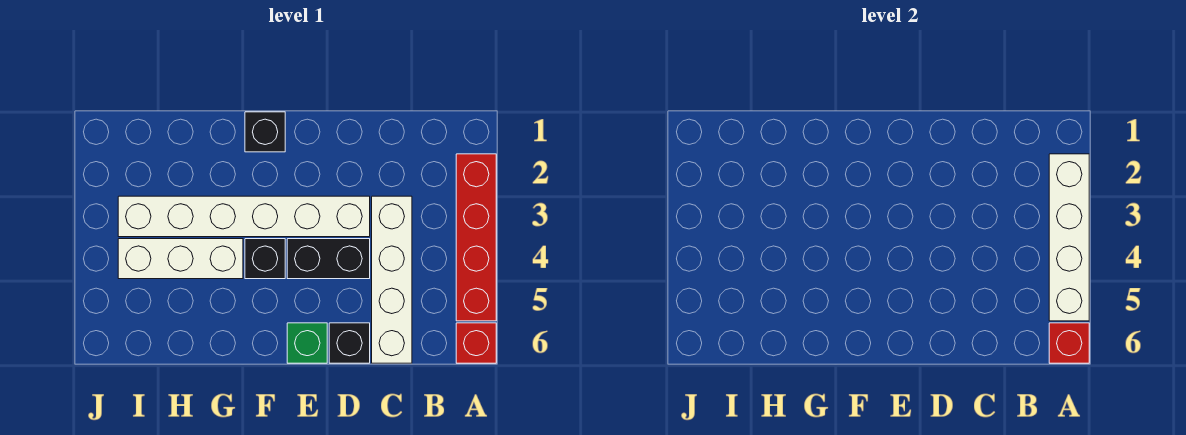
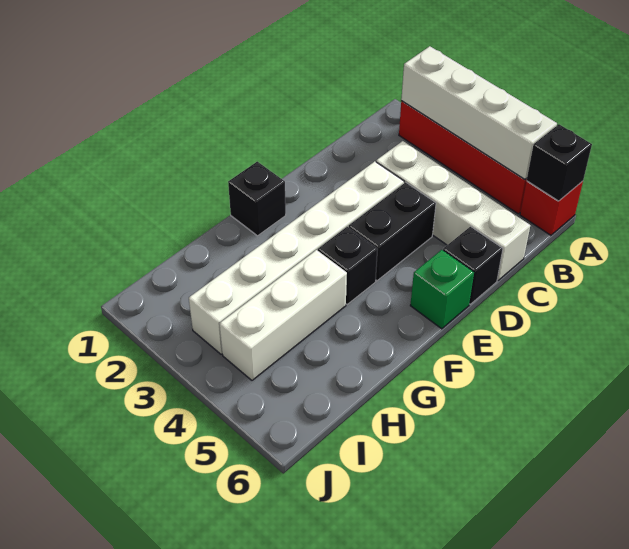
red brick A6 level 2 -> black brick A6 level 2

